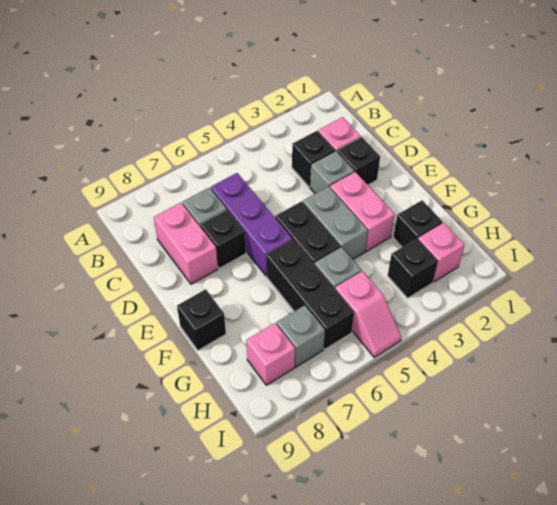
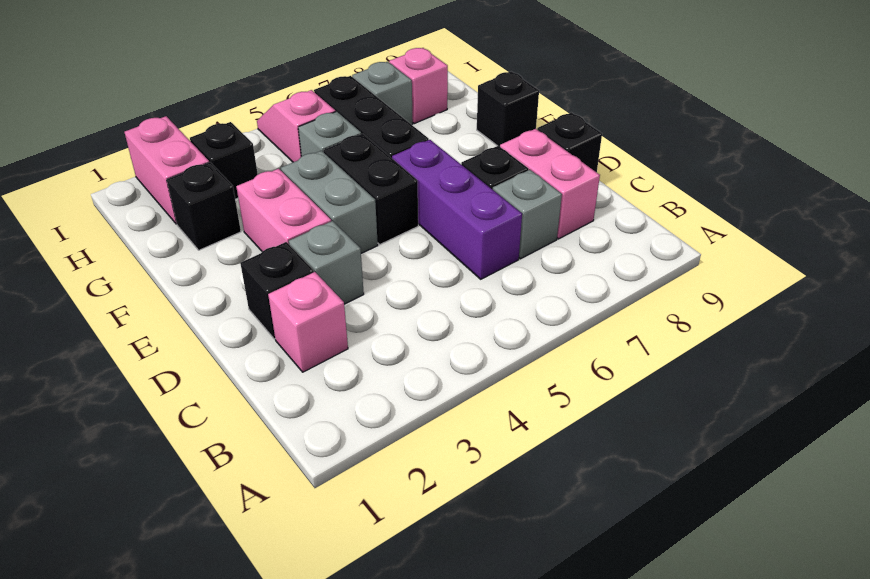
black brick C3 level 1 -> black brick D9 level 1
pink brick H2 level 1 -> pink brick H2:I2 level 1

